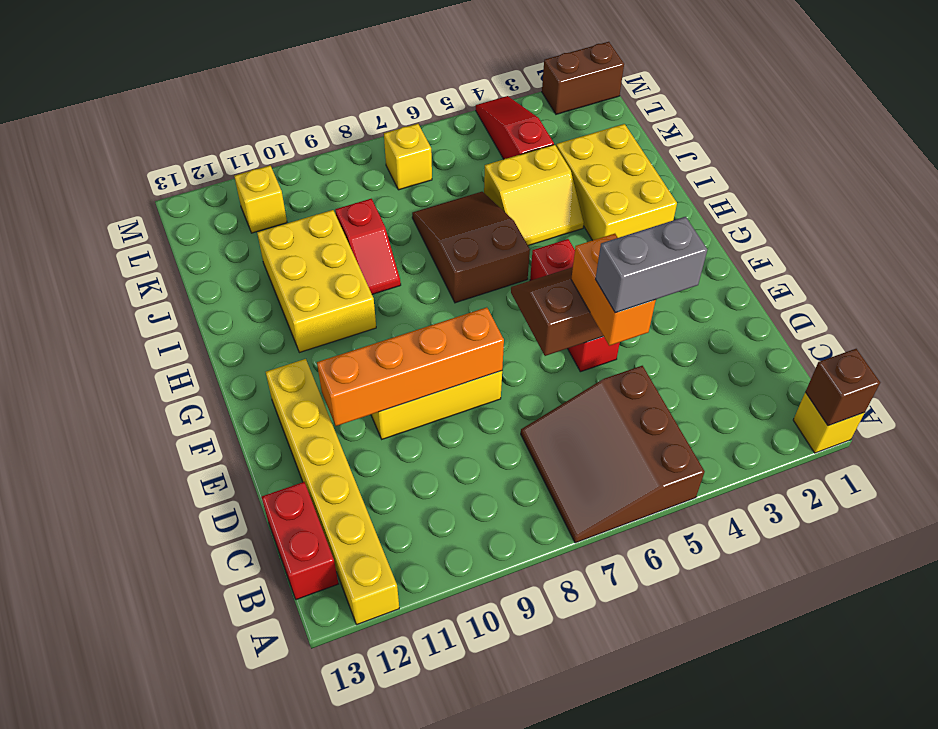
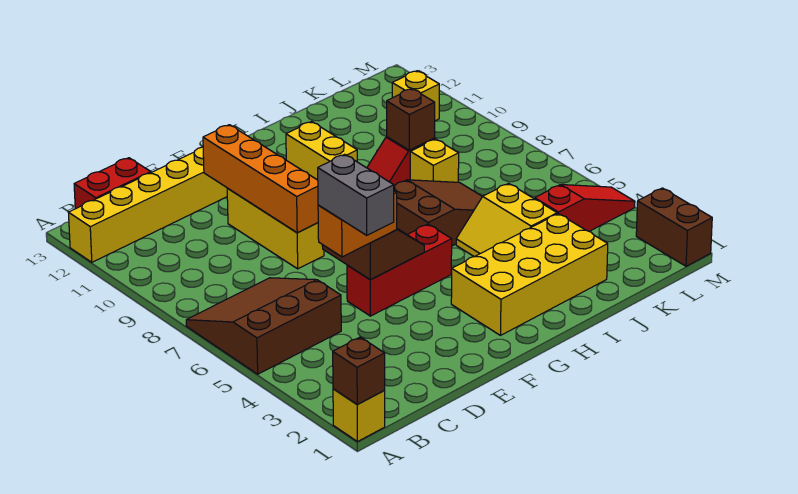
yellow brick H2:J3 level 1 -> yellow brick G2:J3 level 1
yellow brick H10:J11 level 1 -> yellow brick H10:H11 level 1
none -> brown brick J9 level 2
yellow brick L7 level 1 -> yellow brick J8 level 1

